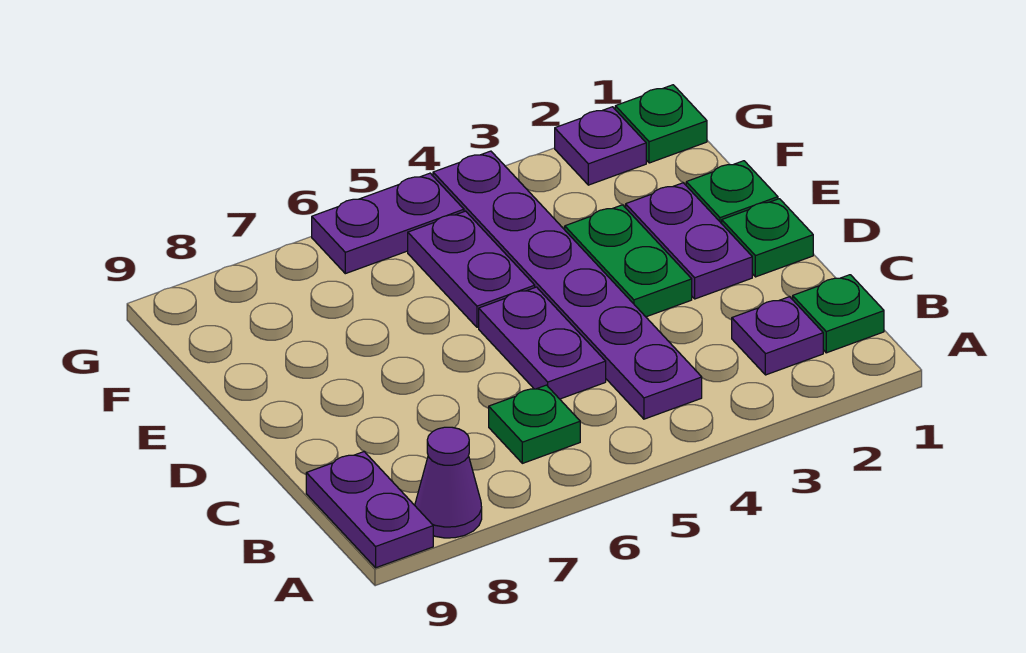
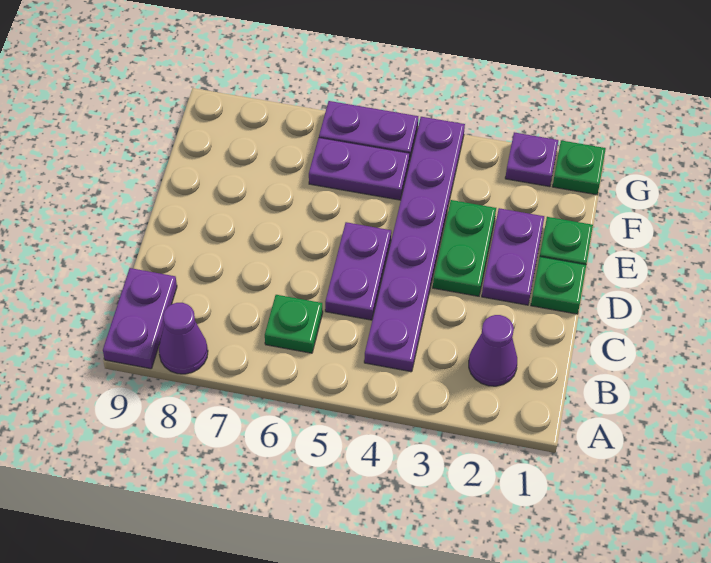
green plate B1 level 1 -> none
purple plate B2 level 1 -> purple cone B2 level 1
purple plate E5:F5 level 1 -> purple plate F5:F6 level 1

